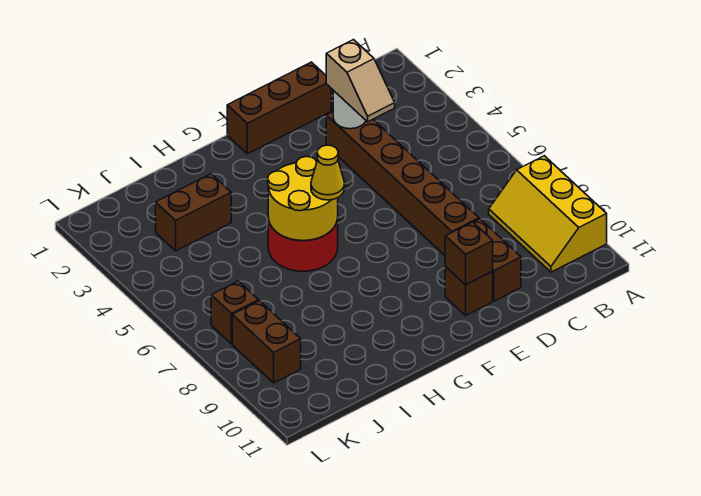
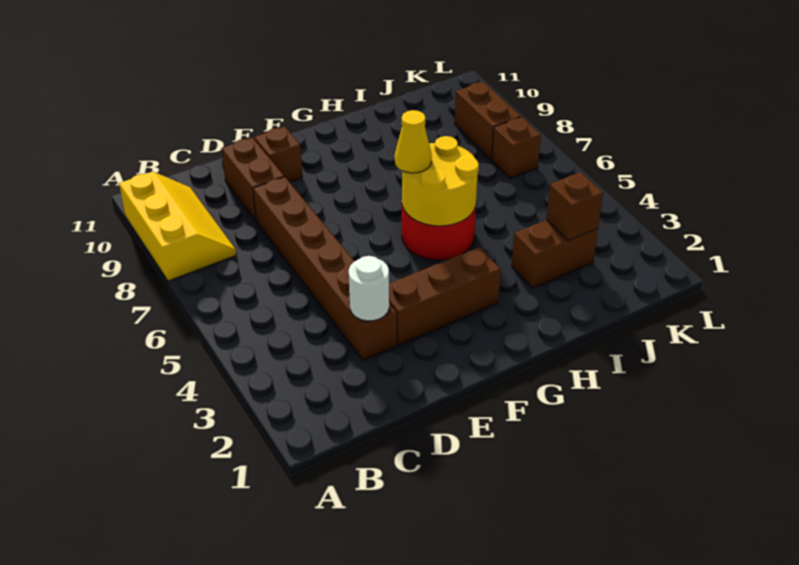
brown brick D1:F1 level 1 -> brown brick E3:G3 level 1
tan slope D3:D4 level 3 top 3 -> none
brown brick E10 level 2 -> brown brick J3 level 2

